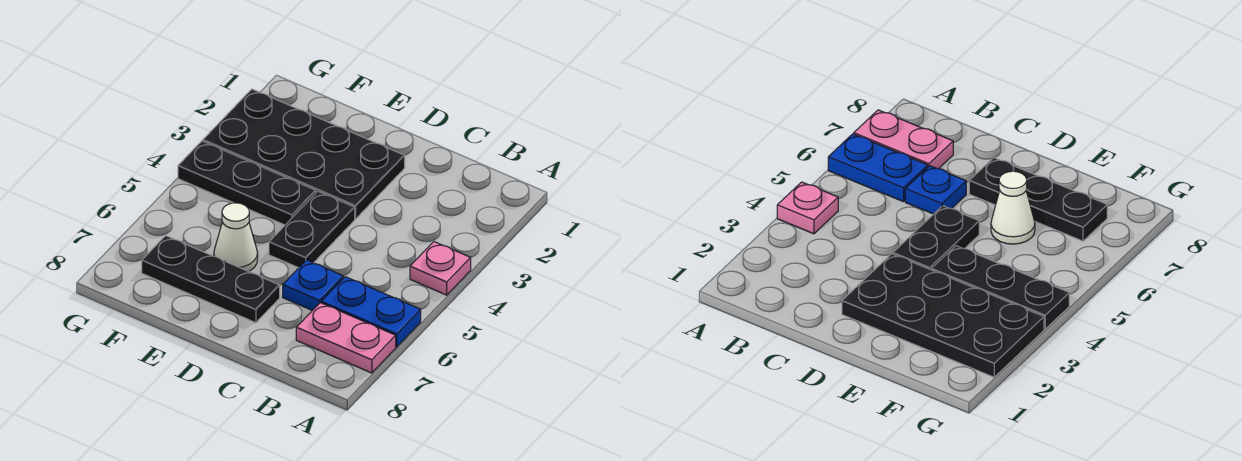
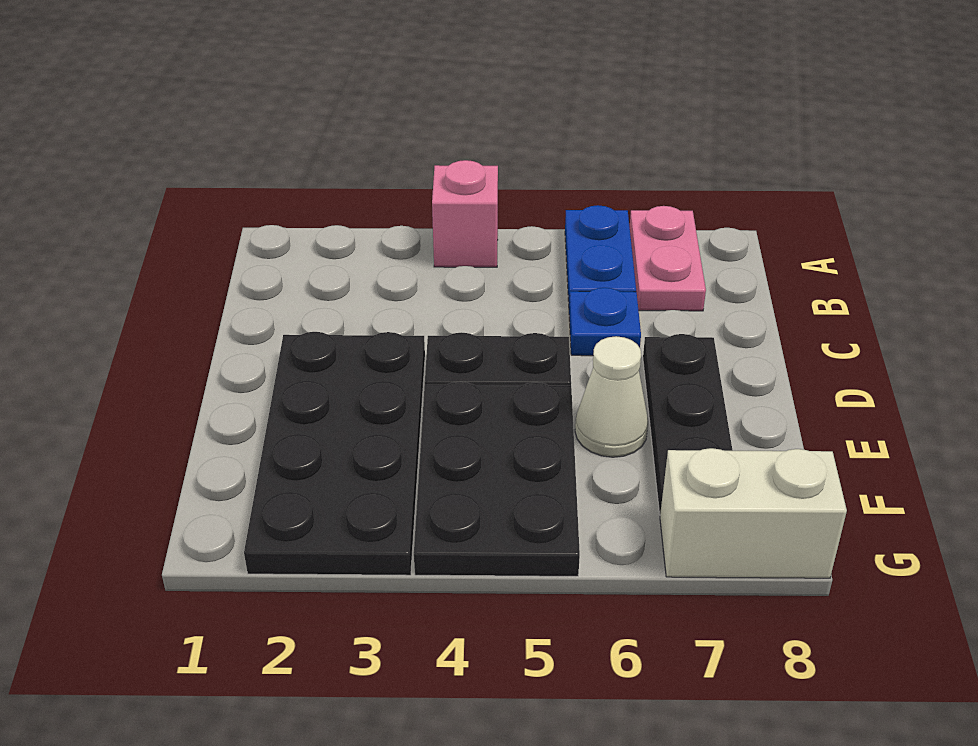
pink plate A4 level 1 -> pink brick A4 level 1
black plate E4:G4 level 1 -> black plate E4:G5 level 1
none -> white brick G7:G8 level 1

